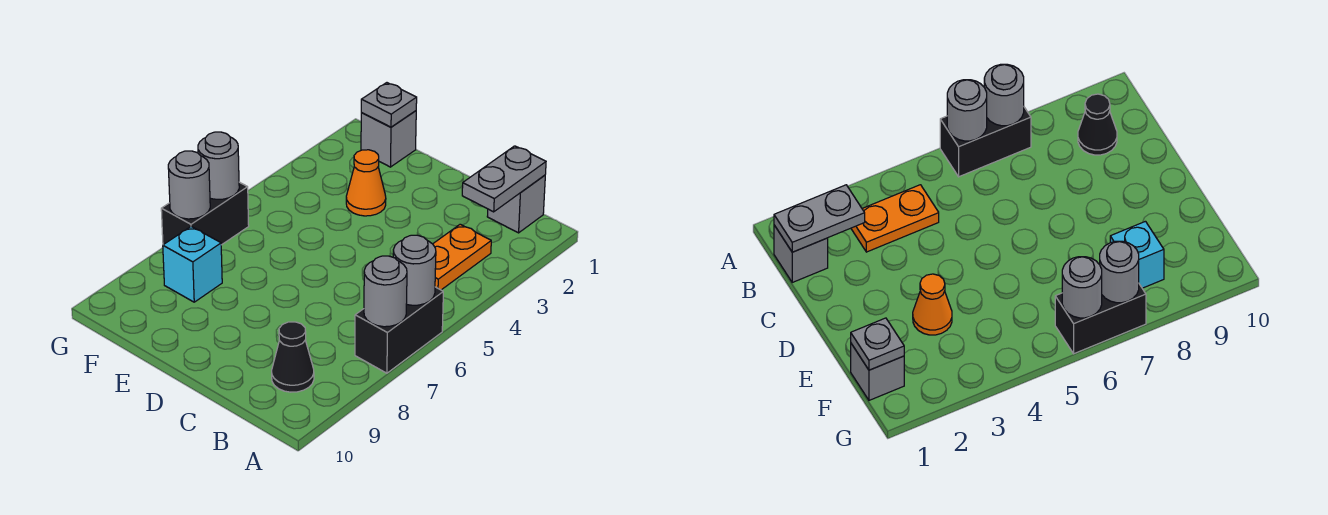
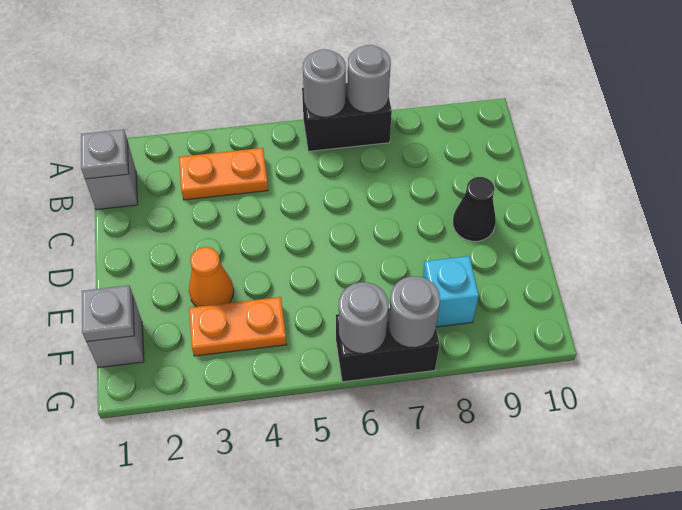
grey plate B1:B2 level 2 -> grey plate B1 level 2
black cone B9 level 1 -> black cone D9 level 1
none -> orange plate F3:F4 level 1

